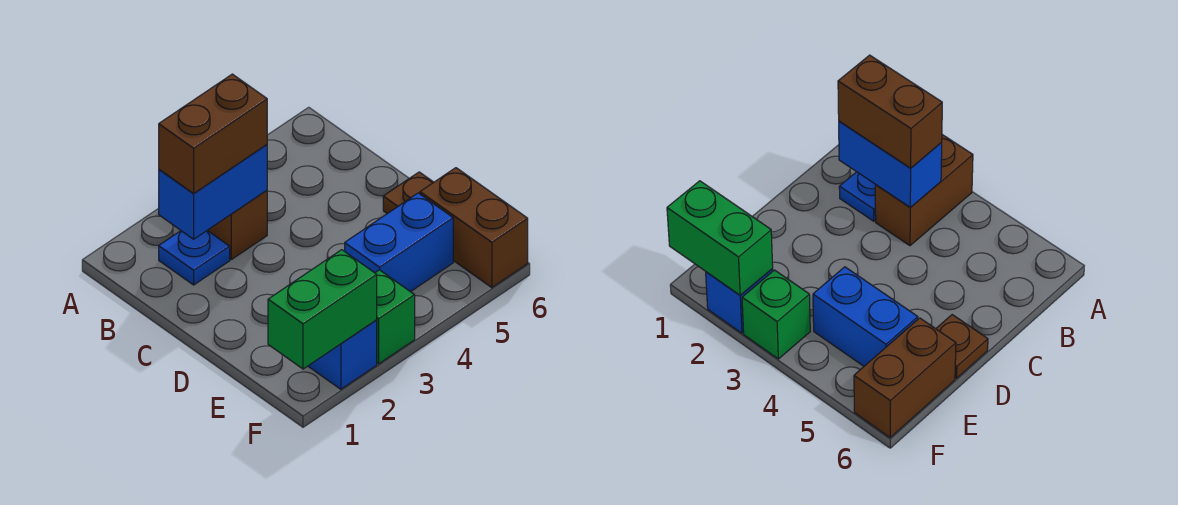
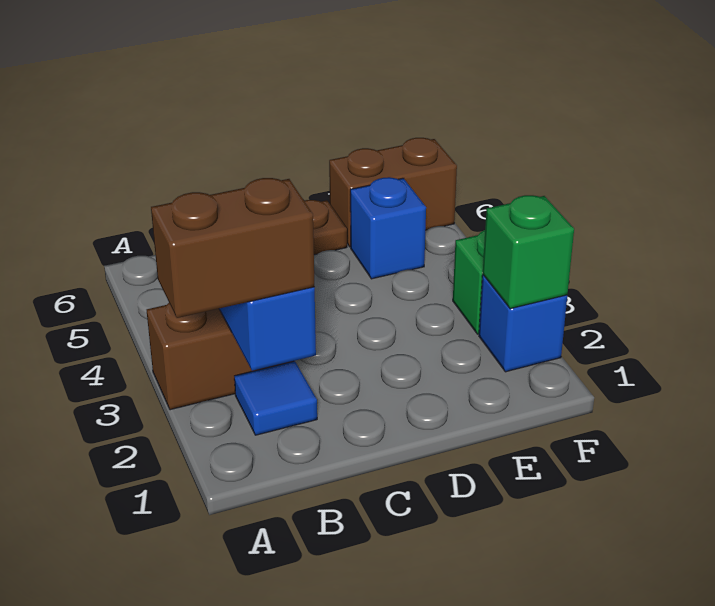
blue plate B2 level 1 -> blue tile B2 level 1
brown brick B2:B3 level 3 -> brown brick A2:B2 level 3
blue brick E4:E5 level 1 -> blue brick E5 level 1
green brick F1:F2 level 2 -> green brick F2 level 2

